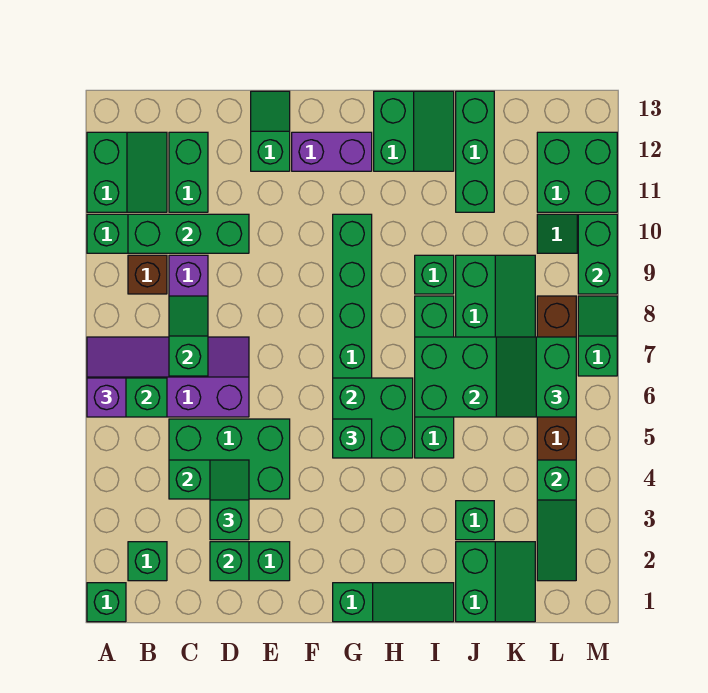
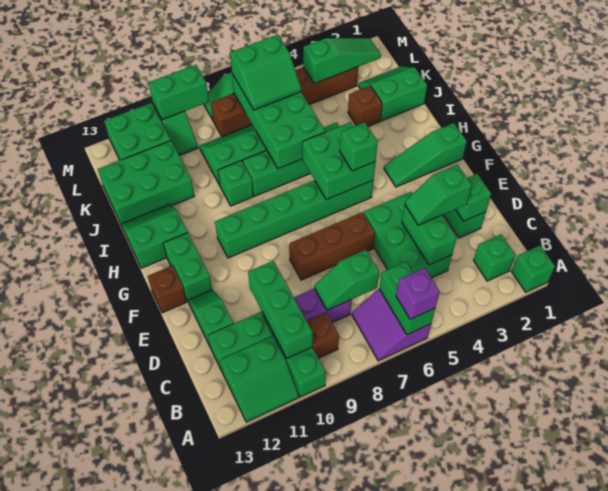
purple slope A6:D7 level 1 top 6 -> purple slope A6:B7 level 1 top 6
green slope A11:B12 level 1 top A -> green slope A11:B12 level 1 top B
none -> brown brick E6:E8 level 1
green slope E12:E13 level 1 top 12 -> green slope D12:E12 level 1 top D
purple brick F12:G12 level 1 -> green brick F12:G12 level 1
none -> brown brick F13 level 1
green slope G1:I1 level 1 top G -> green slope G1:G3 level 1 top 1
green brick J3 level 1 -> brown brick J3 level 1
green brick J11:J13 level 1 -> green brick J11:K13 level 1

